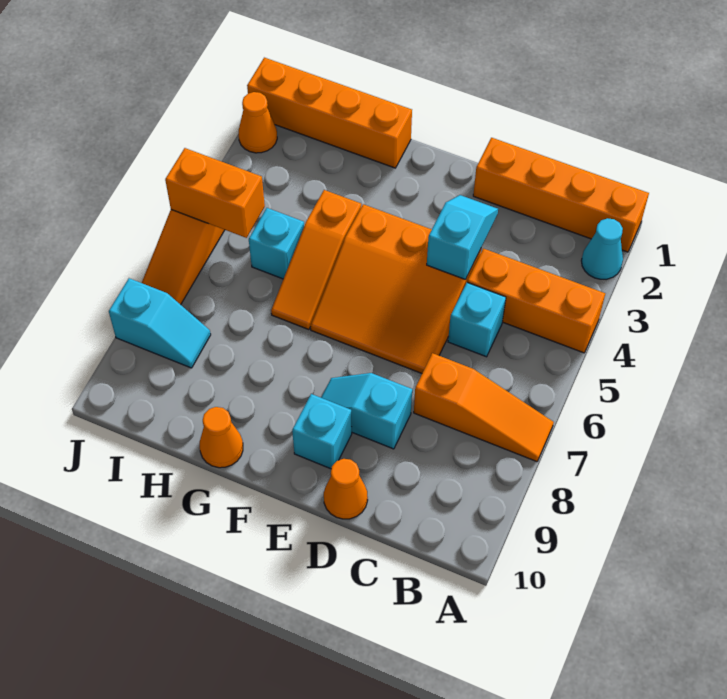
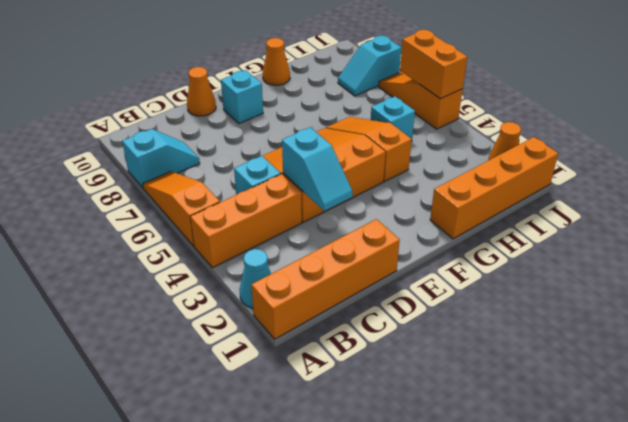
orange slope A7:C7 level 1 top C -> orange slope A5:A7 level 1 top 5
cyan slope D8:E8 level 1 top D -> cyan slope A8:B8 level 1 top A
orange brick I5:J5 level 2 -> orange brick J5:J6 level 2

